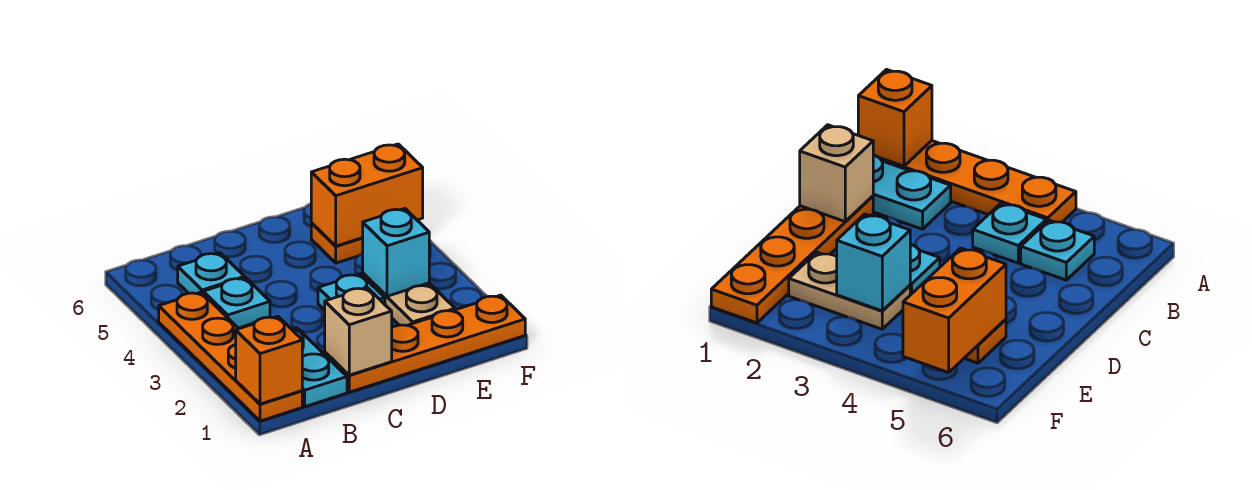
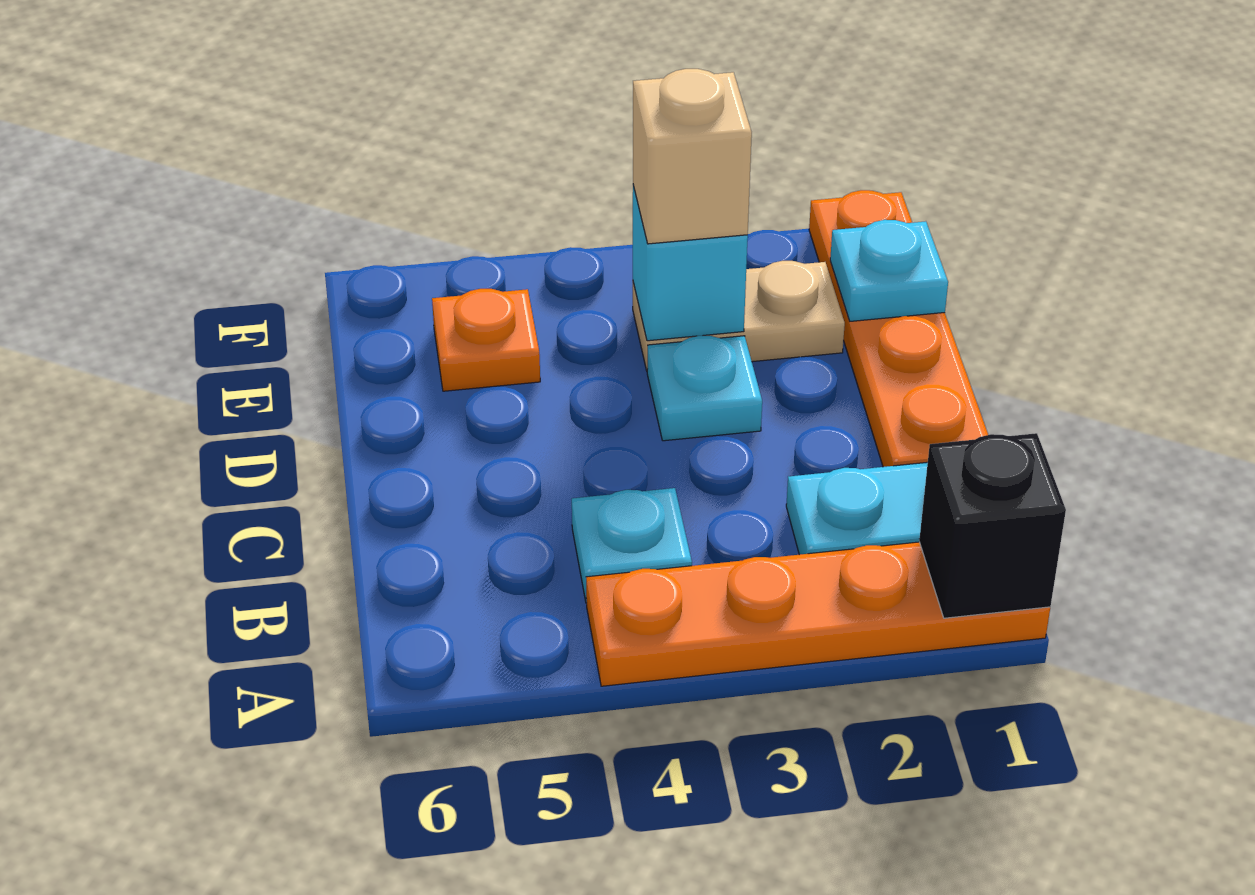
orange brick A1 level 2 -> black brick A1 level 2
cyan plate B5 level 1 -> cyan plate E1 level 2
tan brick C1 level 2 -> tan brick E3 level 3
orange brick E5:F5 level 2 -> none

